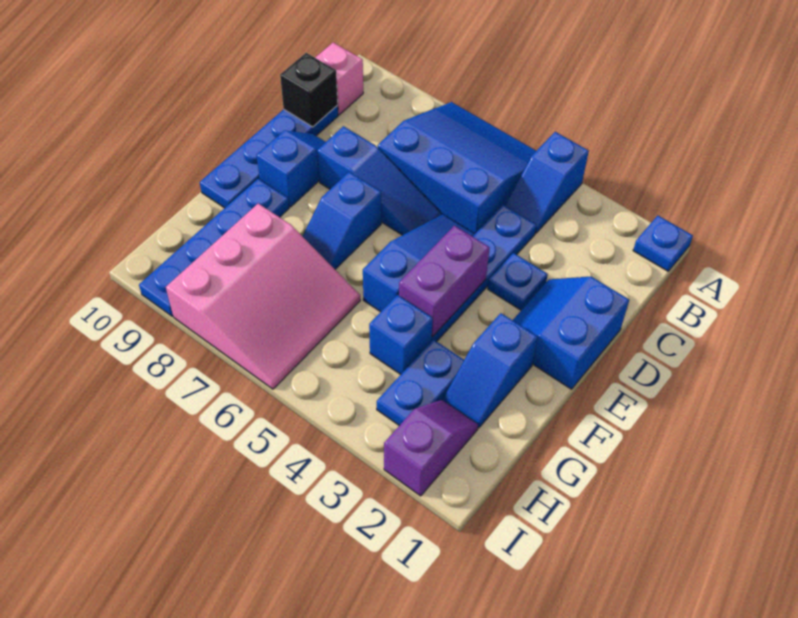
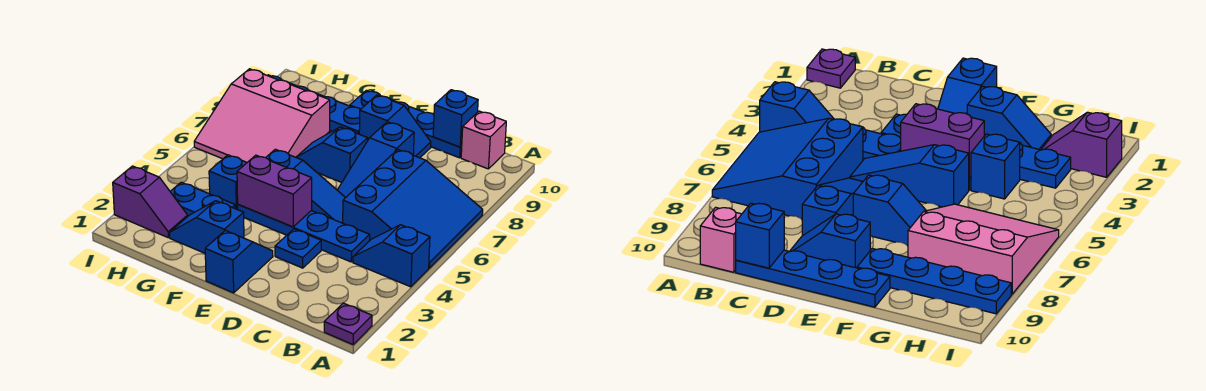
blue plate A1 level 1 -> purple plate A1 level 1
black brick C10 level 2 -> blue brick C10 level 2
blue slope D1:E2 level 1 top 1 -> blue slope E1:E2 level 1 top 1

